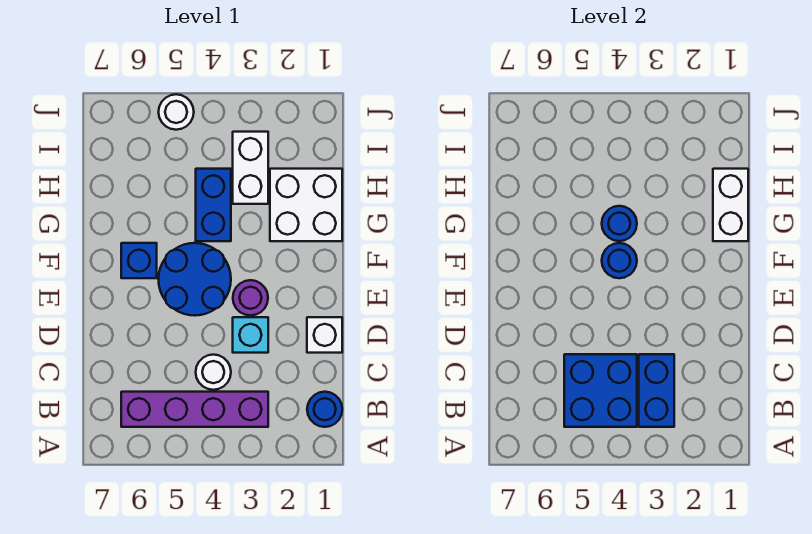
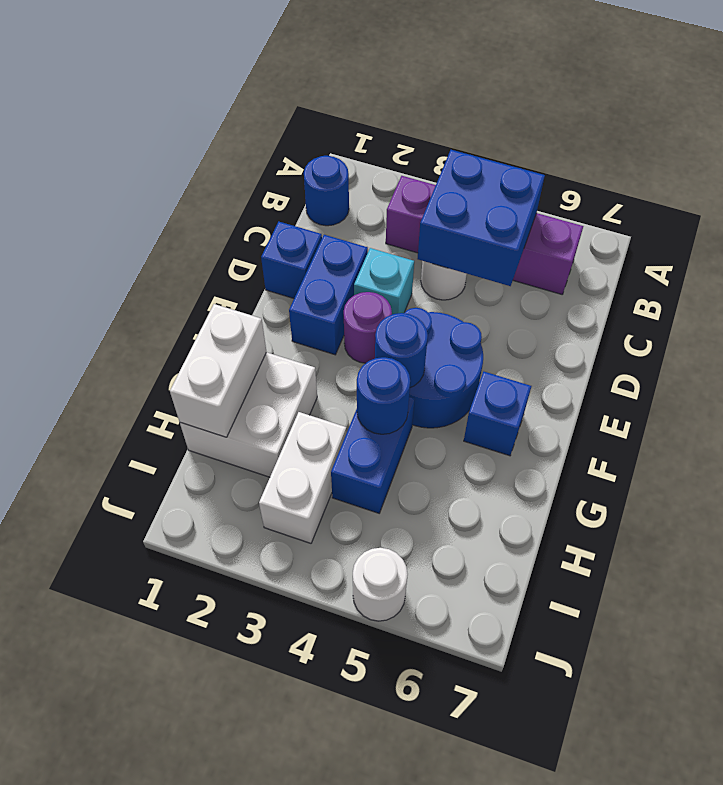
blue brick B3:C3 level 2 -> blue brick D2:E2 level 1
white brick D1 level 1 -> blue brick D1 level 1

